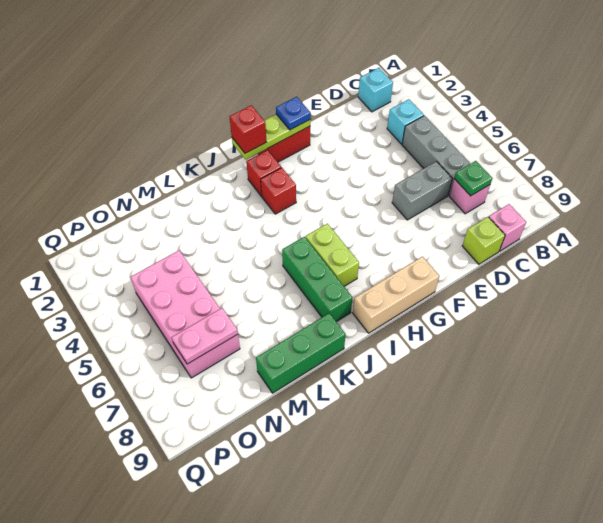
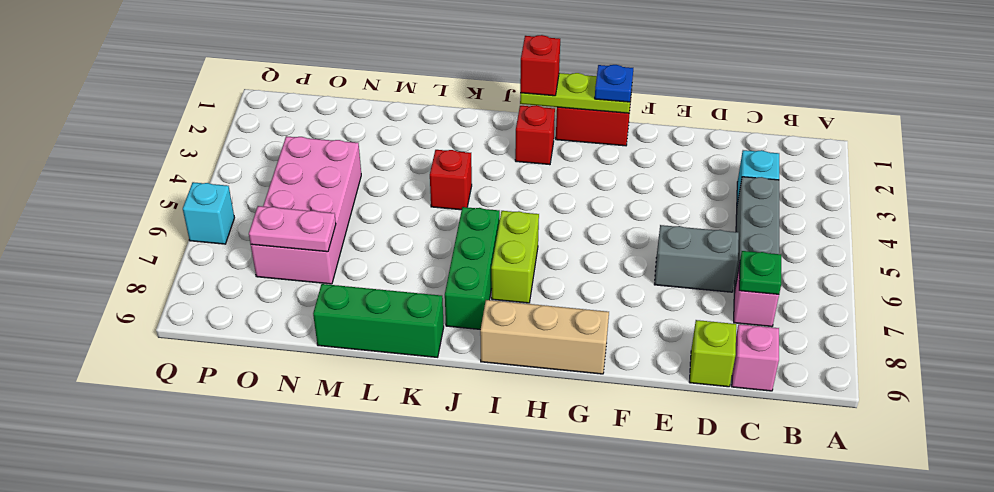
cyan brick C1 level 1 -> cyan brick Q6 level 1
red brick I3 level 1 -> red brick K4 level 1

